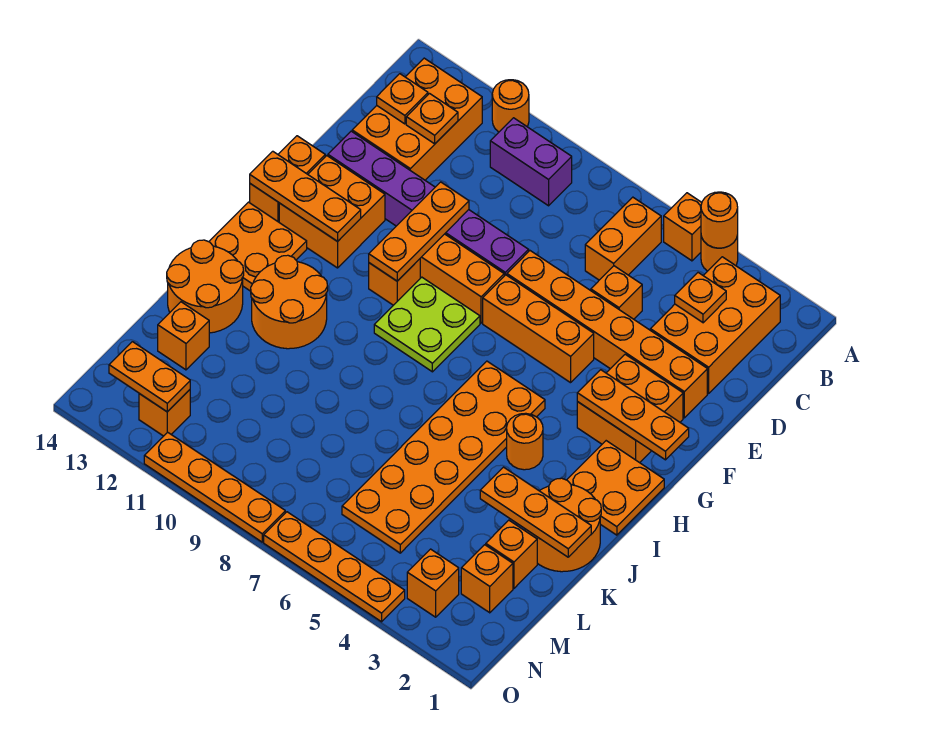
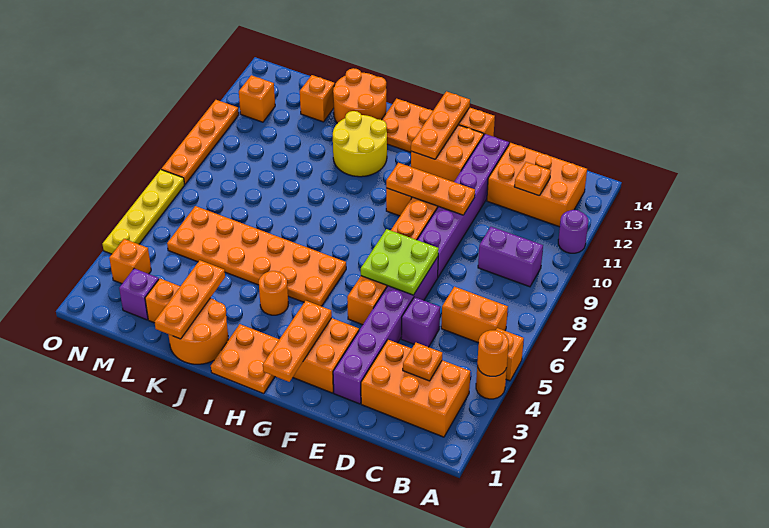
orange round brick A11 level 1 -> purple round brick A11 level 1
purple brick B9:B10 level 1 -> purple brick B9:C9 level 1
orange plate C13 level 2 -> none
orange brick D5 level 1 -> purple brick D5 level 1
orange brick E2:E7 level 1 -> purple brick E2:E7 level 1
lime plate G8:H9 level 1 -> lime plate E6:F7 level 2
orange round brick I11:J12 level 1 -> yellow round brick I11:J12 level 1
orange brick M2 level 1 -> purple brick M2 level 1
orange plate N12:N13 level 2 -> none
orange plate O4:O7 level 1 -> yellow plate O4:O7 level 1

